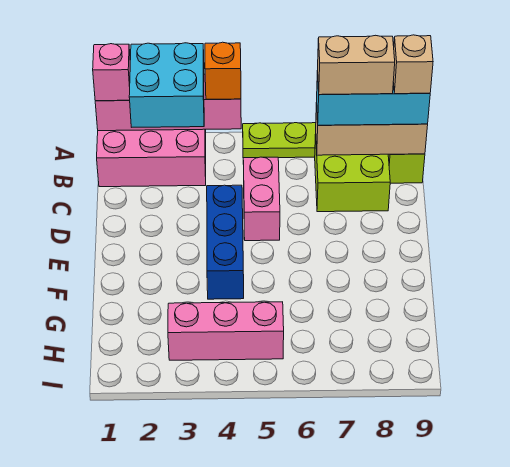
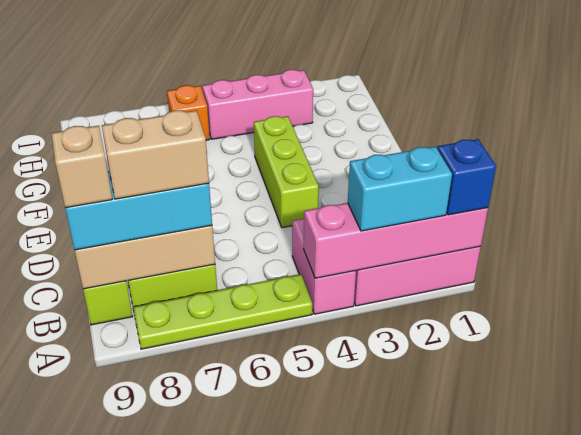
pink brick A1 level 3 -> blue brick A1 level 3
cyan brick A2:B3 level 3 -> cyan brick A2:A3 level 3
orange brick A4 level 3 -> orange brick H6 level 1
pink brick C5:D5 level 1 -> pink brick A4:B4 level 1
blue brick D4:F4 level 1 -> lime brick D4:F4 level 1

